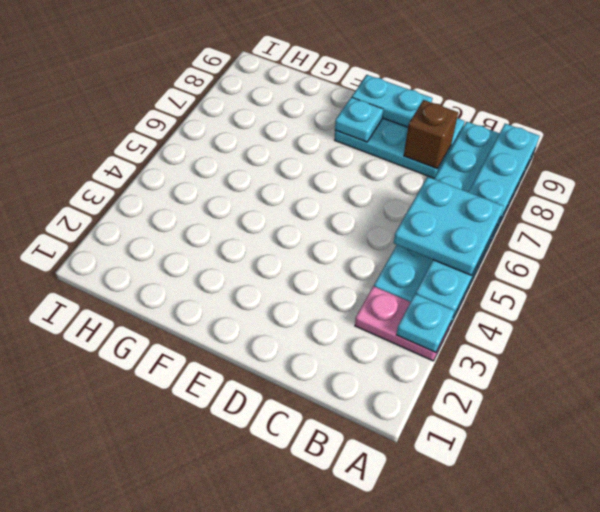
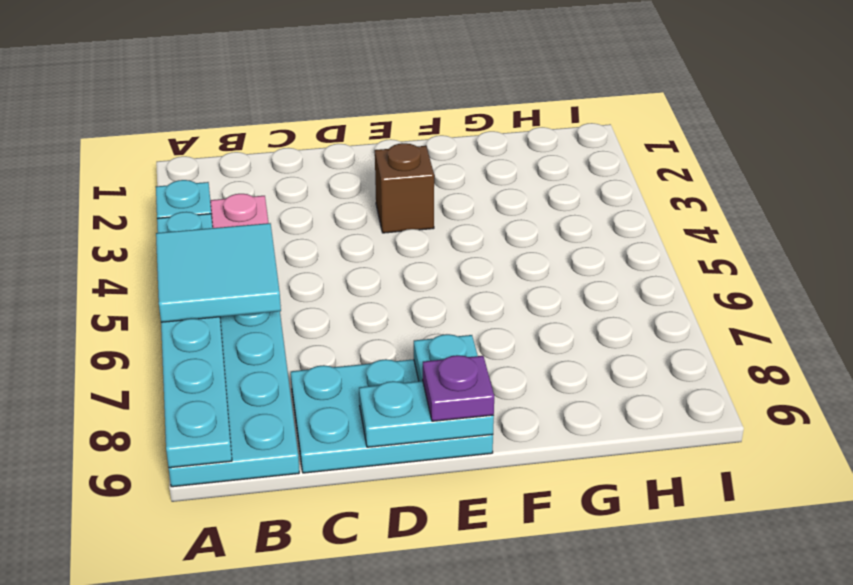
cyan plate A5:B6 level 3 -> cyan tile A5:B6 level 3
brown brick C8 level 2 -> brown brick E3 level 1
none -> purple plate E9 level 3

